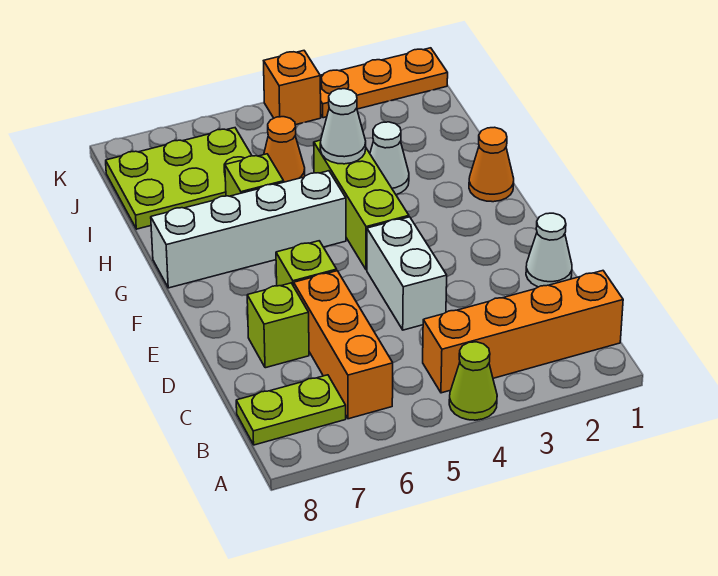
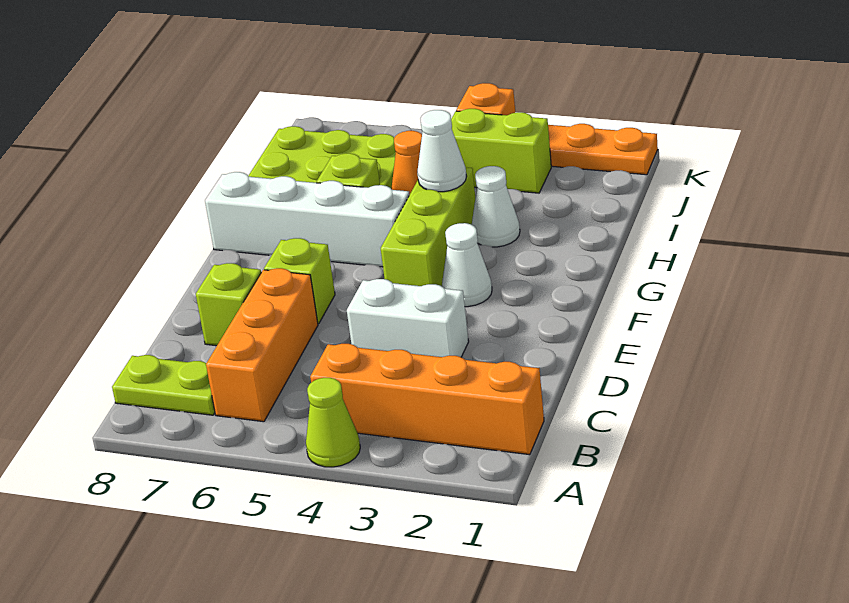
white cone D1 level 1 -> white cone F3 level 1
white brick D4:E4 level 1 -> white brick D3:D4 level 1
orange cone G1 level 1 -> none
none -> lime brick J3:J4 level 1

